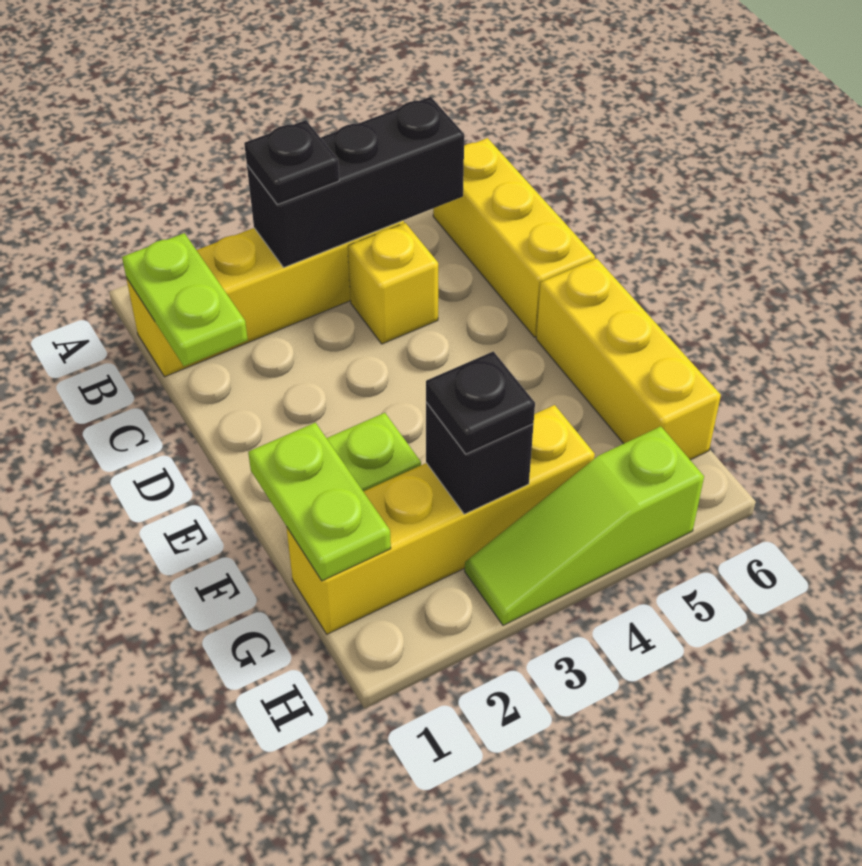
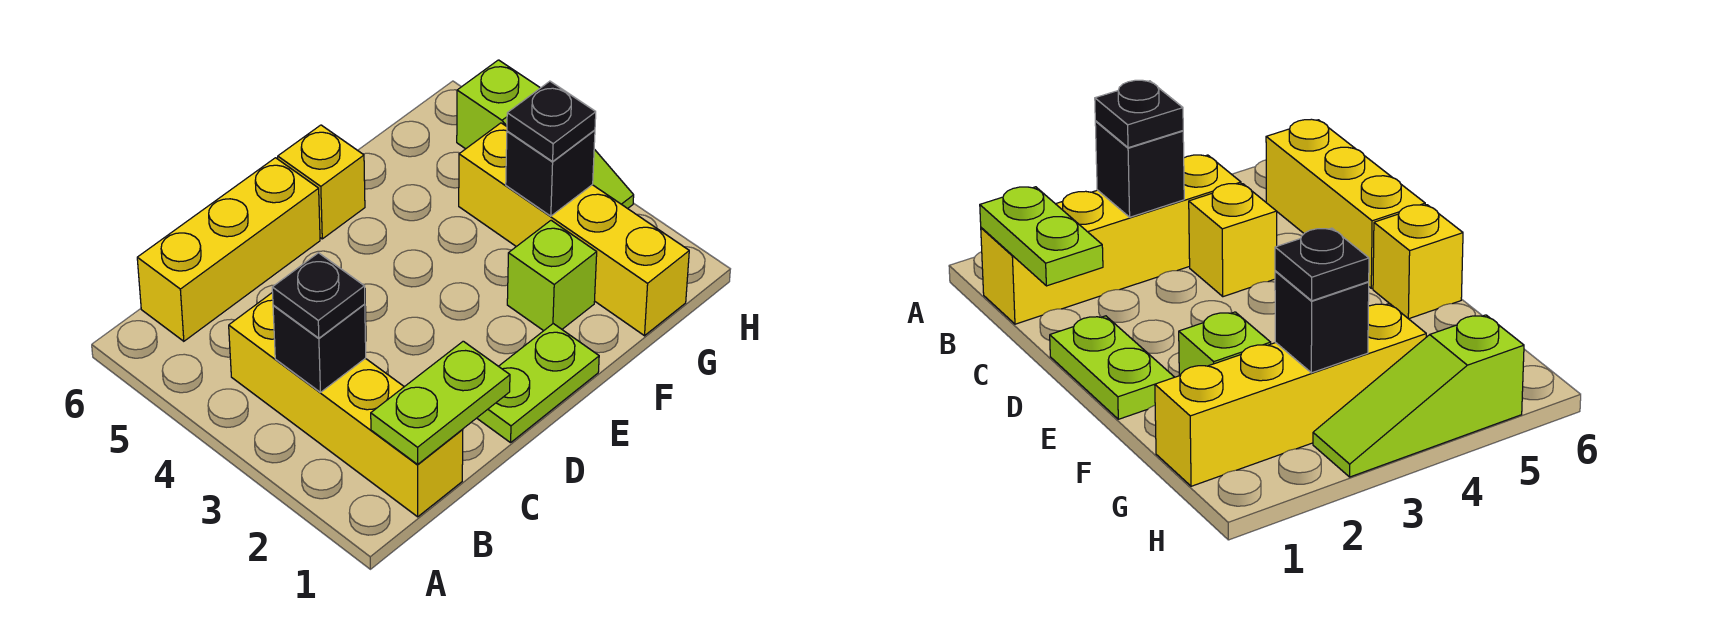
black brick B3:B5 level 2 -> black brick B3 level 2
yellow brick E6:G6 level 1 -> yellow brick E6 level 1
lime plate F1:G1 level 2 -> lime plate D1:E1 level 1

